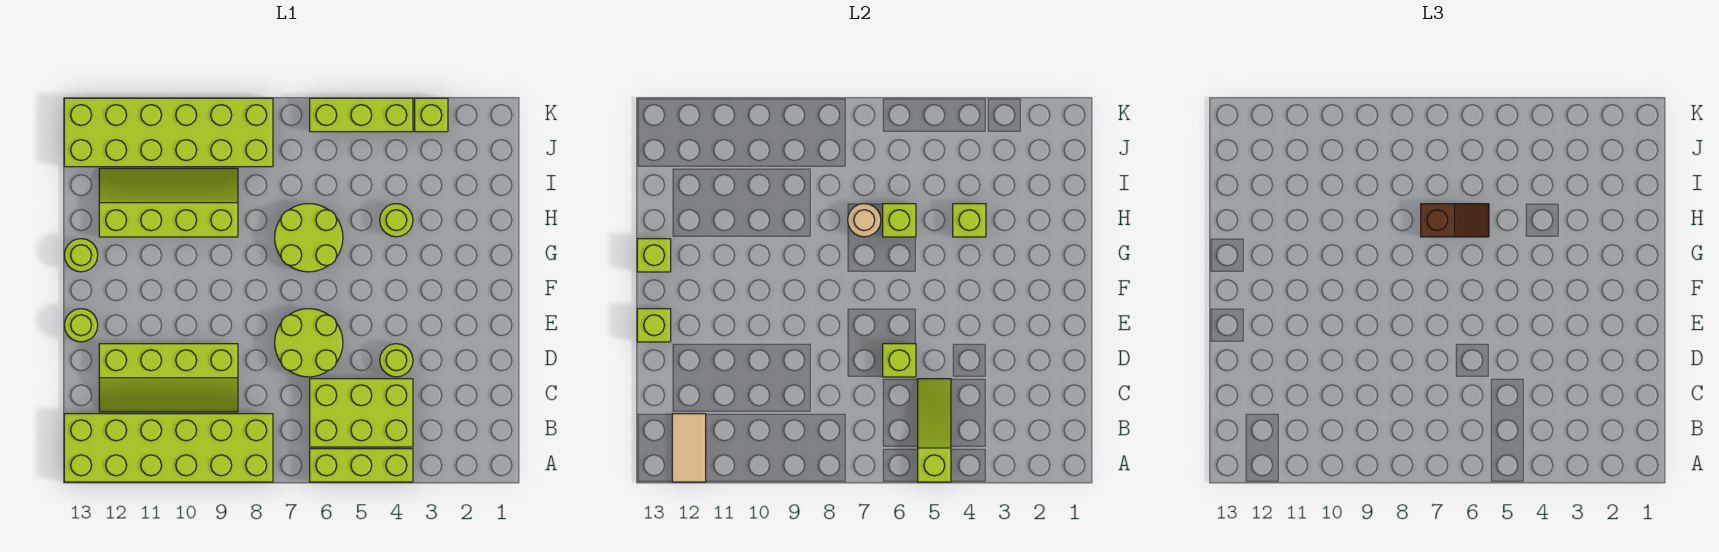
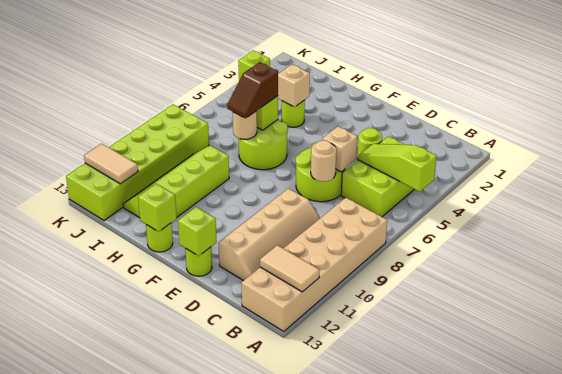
lime brick A4:A6 level 1 -> none
lime brick A8:B13 level 1 -> tan brick A8:B13 level 1
lime slope C9:D12 level 1 top D -> tan slope C9:D12 level 1 top D
lime brick D6 level 2 -> tan brick D6 level 2
none -> tan round brick D7 level 2
lime brick H4 level 2 -> tan brick H4 level 2
brown slope H6:H7 level 3 top 7 -> brown slope H6:H7 level 3 top 6
none -> tan tile J12:K12 level 2
lime brick K4:K6 level 1 -> none

